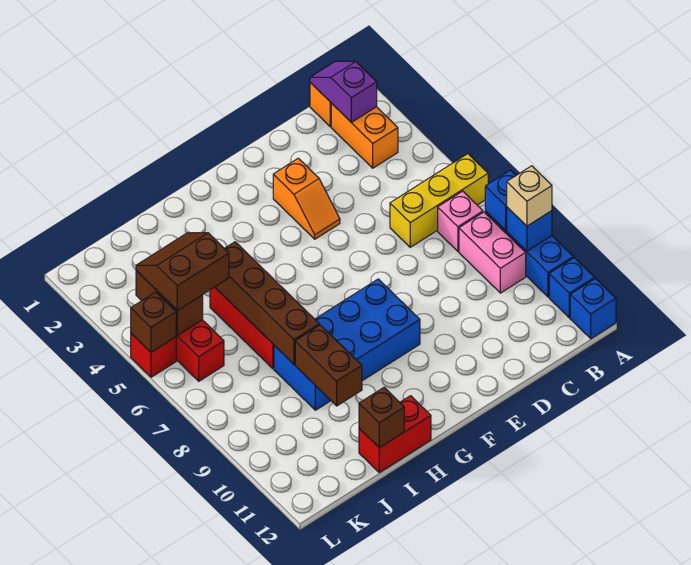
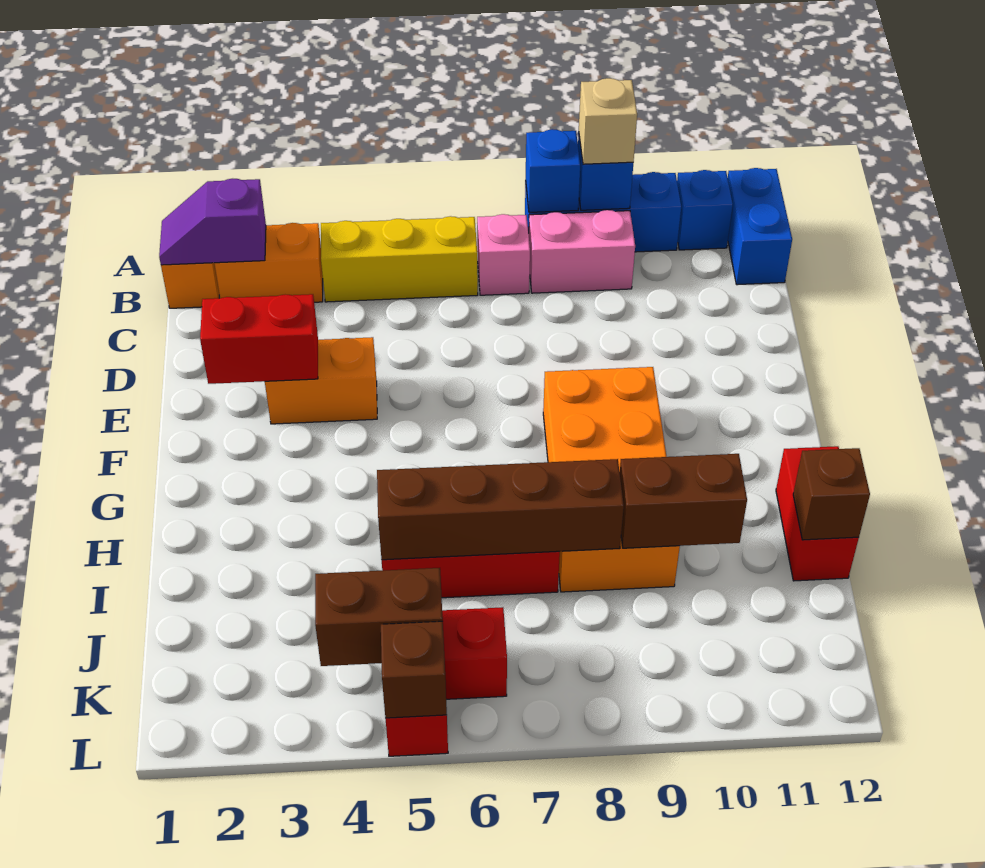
yellow brick A6:C6 level 1 -> yellow brick B4:B6 level 1
blue brick A12 level 1 -> blue brick A12:B12 level 1
none -> red brick E2:E3 level 2
orange slope E3:E4 level 1 top 3 -> orange brick E3:E4 level 1
blue brick F8:I9 level 1 -> orange brick F8:I9 level 1
brown slope J4:K5 level 3 top 5 -> none

